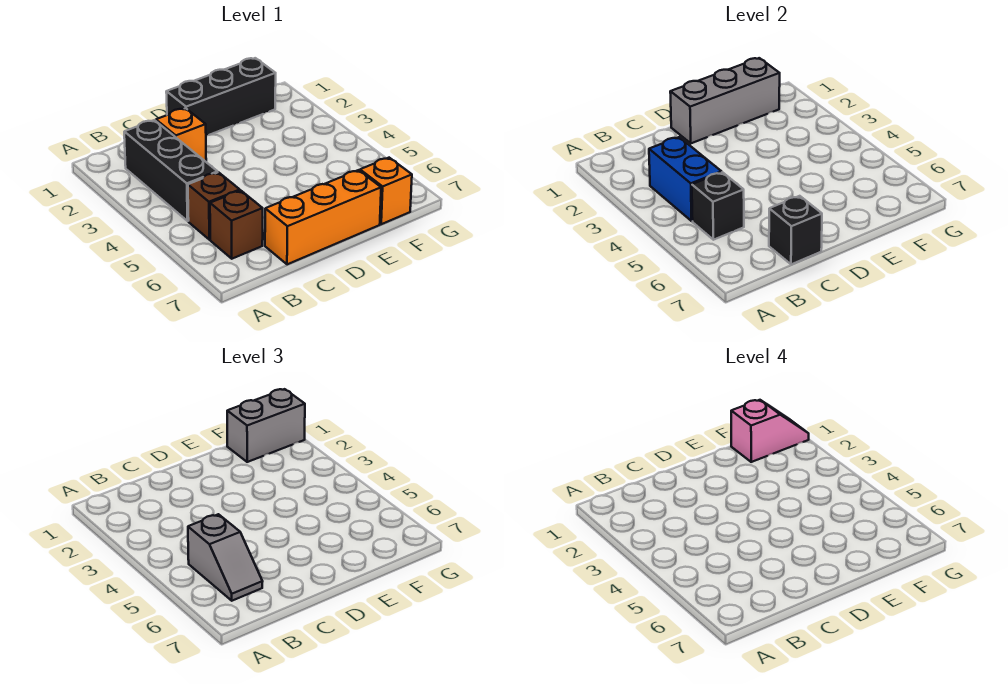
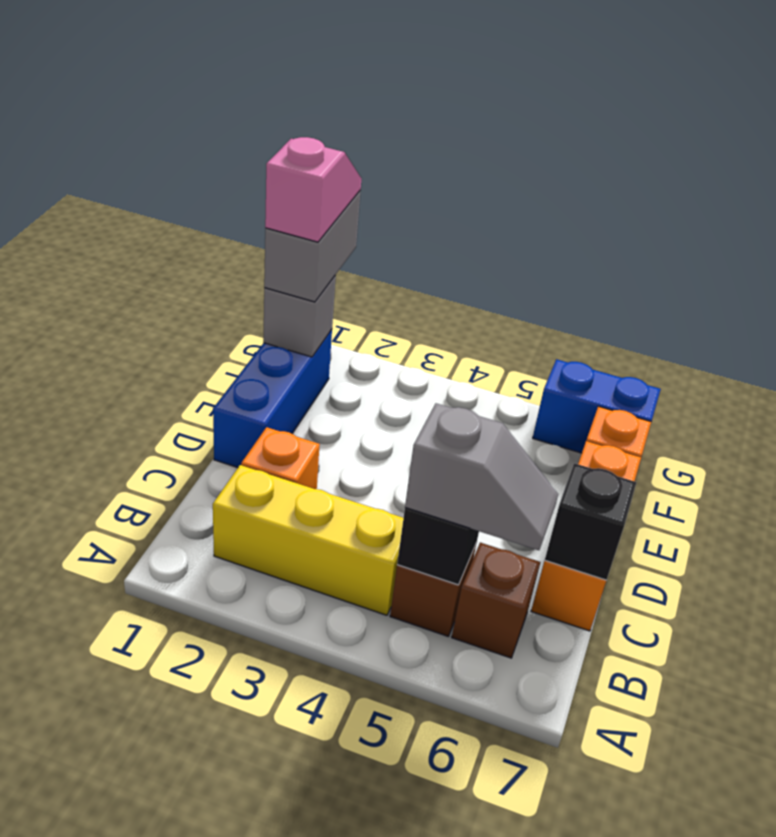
black brick B2:B4 level 1 -> yellow brick B2:B4 level 1
blue brick B3:B4 level 2 -> blue brick G6:G7 level 1
black brick D1:F1 level 1 -> blue brick D1:F1 level 1
grey brick D1:F1 level 2 -> grey brick F1 level 2

